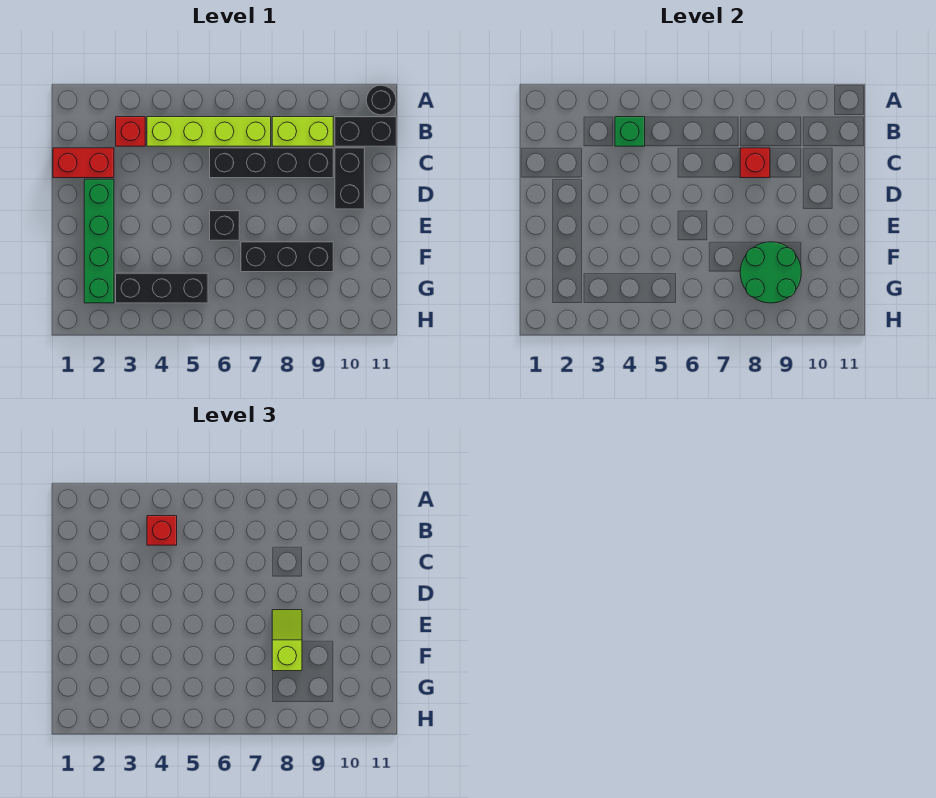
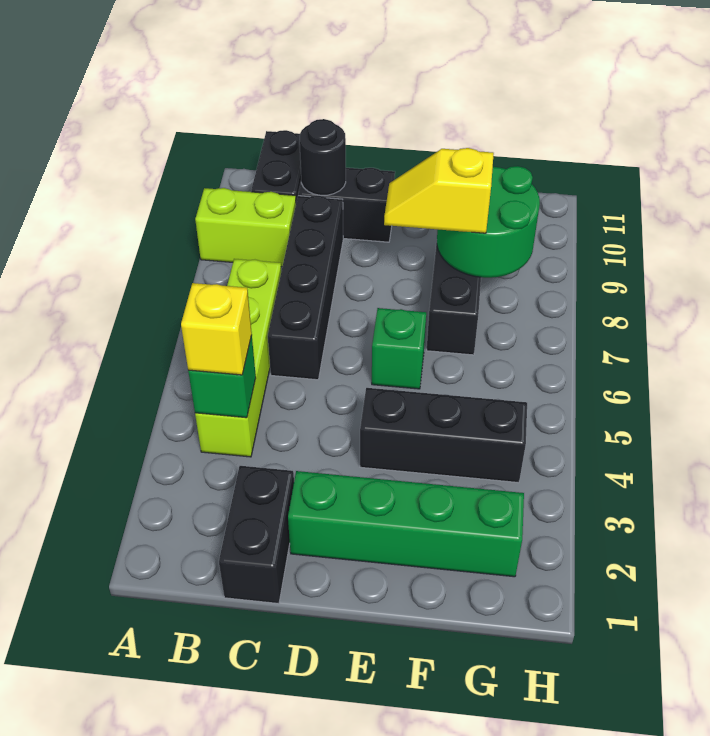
black round brick A11 level 1 -> black round brick C10 level 2
red brick B3 level 1 -> none
red brick B4 level 3 -> yellow brick B4 level 3
lime brick B8:B9 level 1 -> lime brick A9:B9 level 1
red brick C1:C2 level 1 -> black brick C1:C2 level 1
red brick C8 level 2 -> none
black brick E6 level 1 -> green brick E6 level 1
lime slope E8:F8 level 3 top F -> yellow slope E8:F8 level 3 top F
black brick G3:G5 level 1 -> black brick E4:G4 level 1

